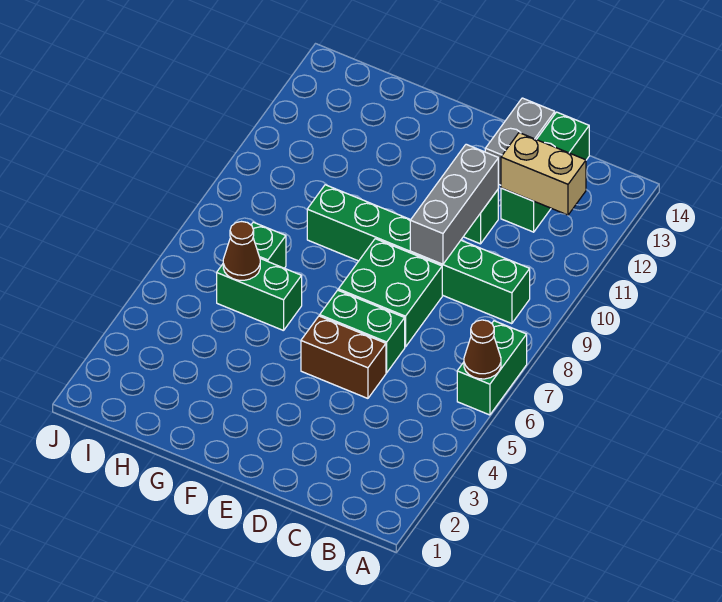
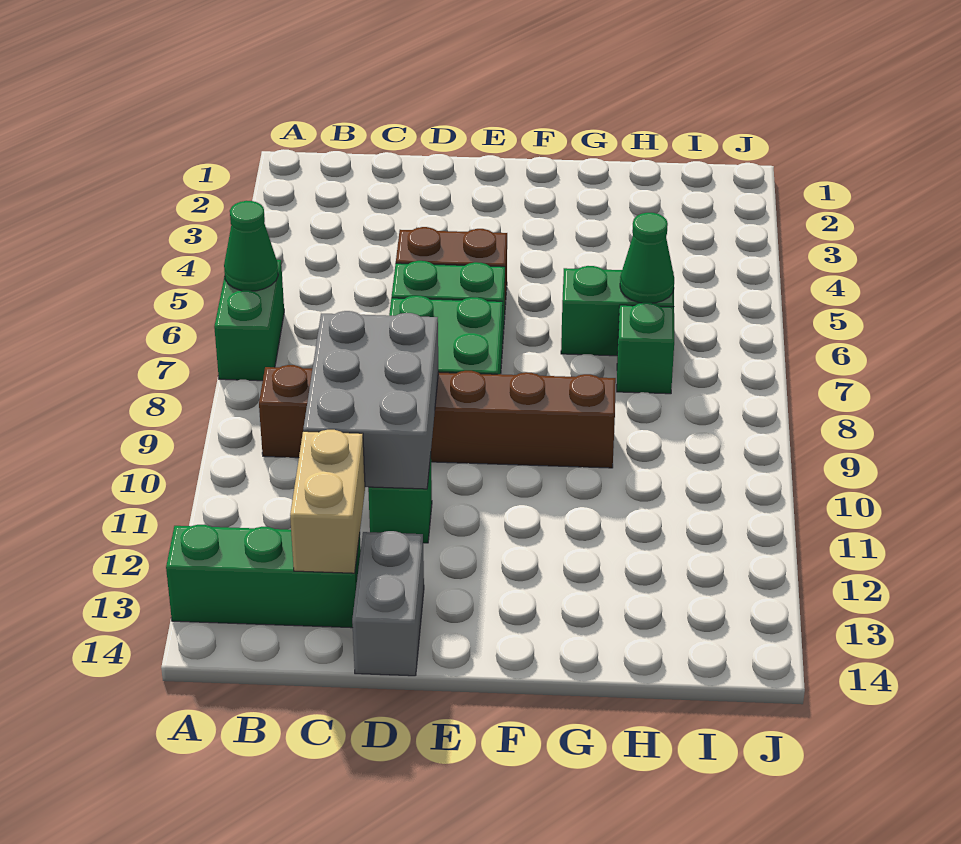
brown cone A6 level 2 -> green cone A6 level 2
green brick B9:G9 level 1 -> brown brick B9:G9 level 1
tan brick B12:C12 level 2 -> tan brick C12:C13 level 2
green brick C12:C14 level 1 -> green brick A13:C13 level 1
grey brick D9:D11 level 2 -> grey brick C9:D11 level 2
brown cone H6 level 2 -> green cone H6 level 2

